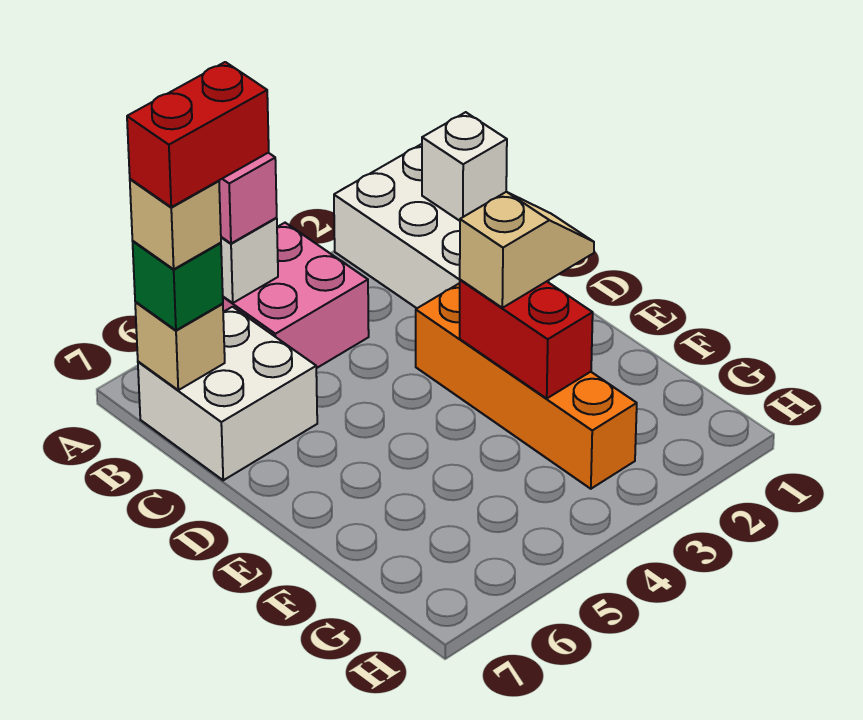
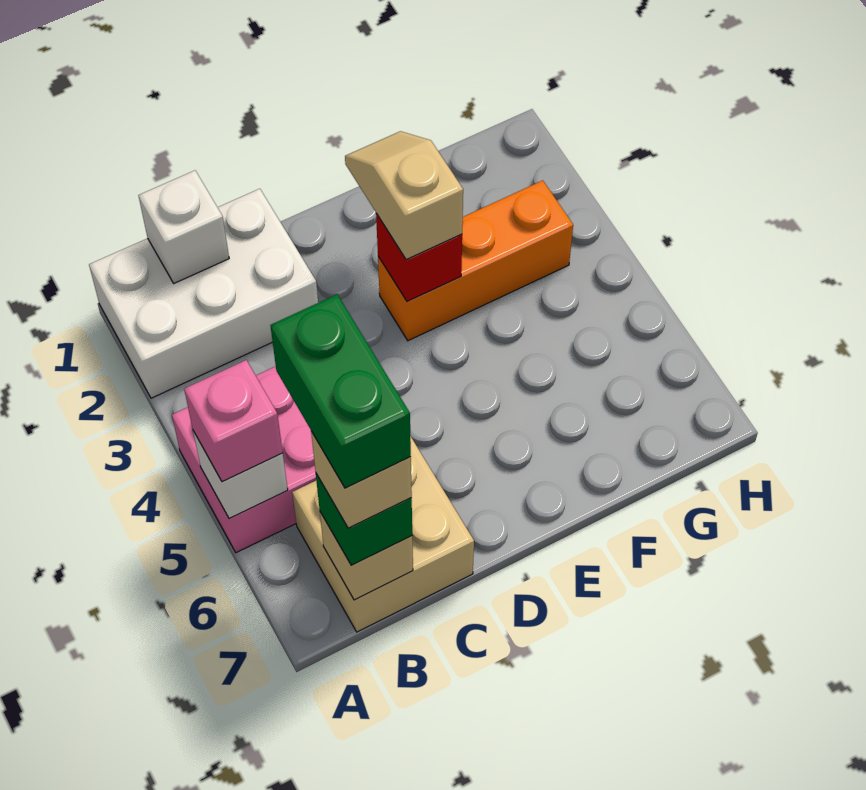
white brick B6:C7 level 1 -> tan brick B6:C7 level 1
red brick B6:B7 level 5 -> green brick B6:B7 level 5
orange brick D3:G3 level 1 -> orange brick E3:G3 level 1
red brick E3:F3 level 2 -> red brick E3 level 2

